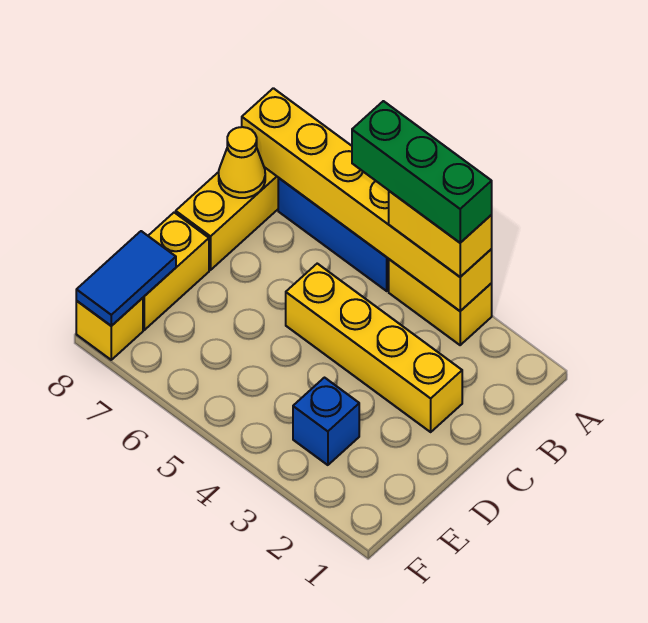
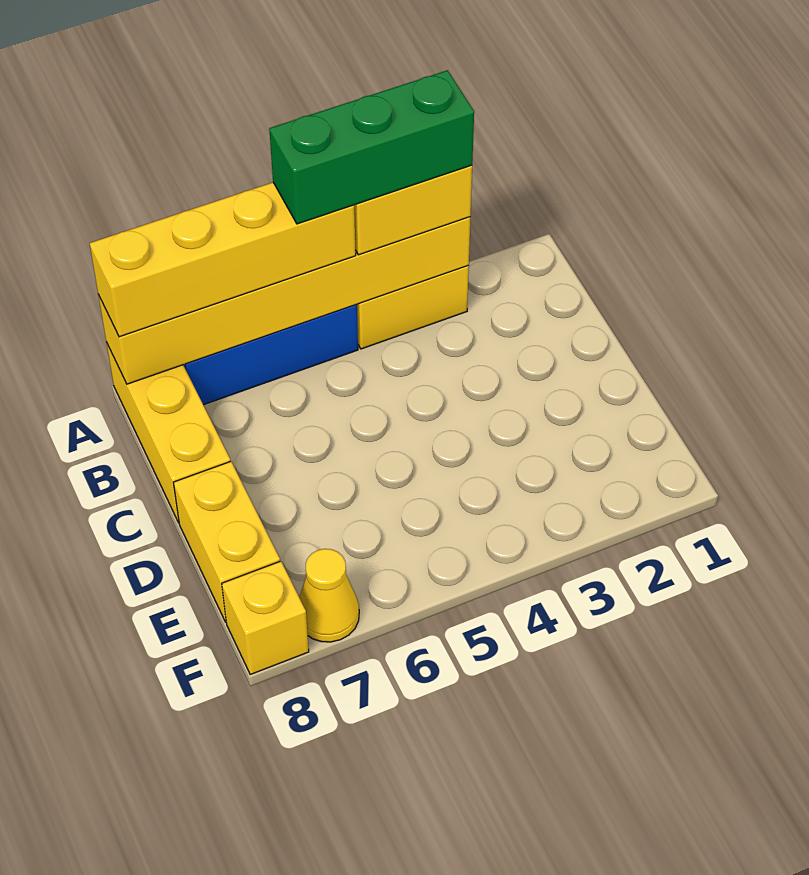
yellow cone B8 level 2 -> yellow cone F7 level 1
yellow brick C2:C5 level 1 -> yellow brick A5:A8 level 3
blue brick E3 level 1 -> none
blue tile E8:F8 level 2 -> none

